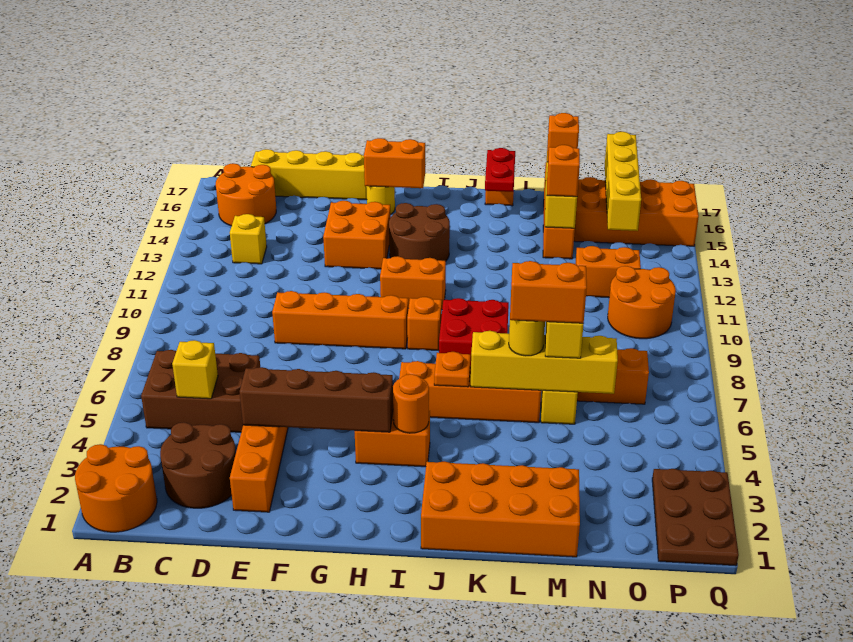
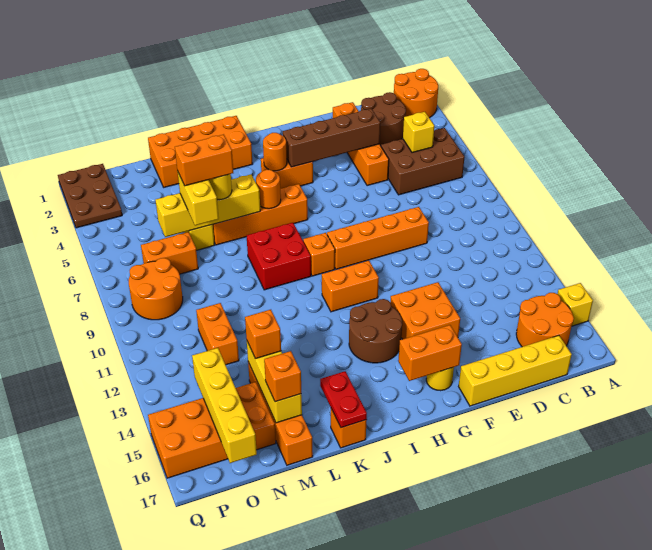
yellow brick C13 level 1 -> yellow brick A15 level 1
orange plate J6 level 2 -> orange round brick J6 level 2
orange brick N12:O12 level 1 -> orange brick N11:N12 level 1
orange round brick O10:P11 level 1 -> orange round brick O8:P9 level 1

